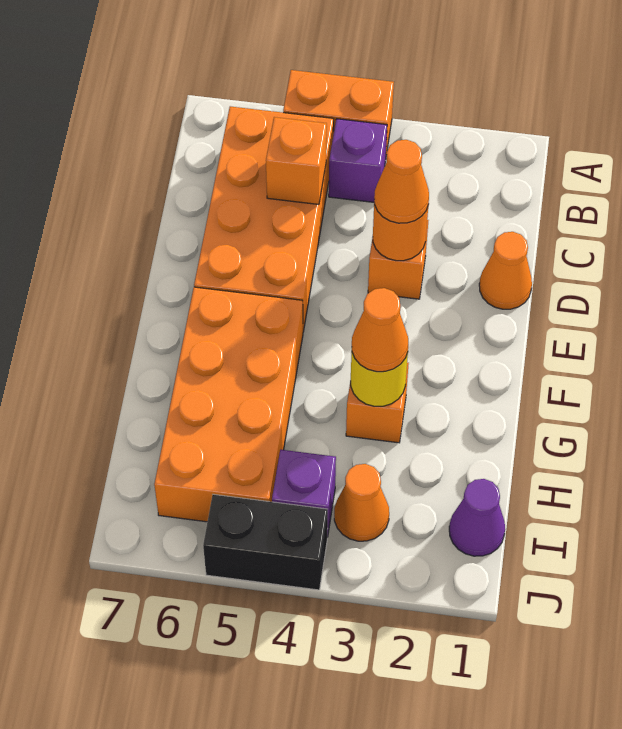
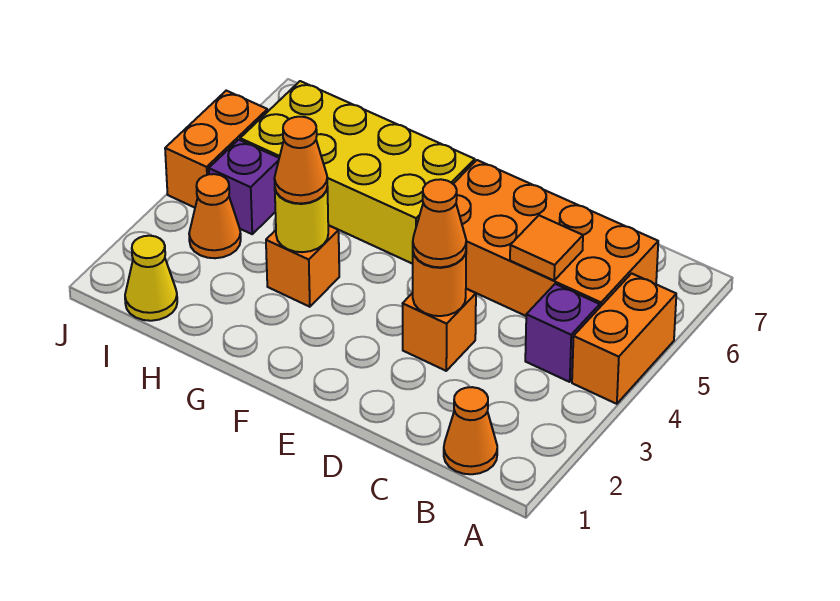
orange brick C5 level 2 -> orange tile C5 level 2
orange cone D1 level 1 -> orange cone B1 level 1
orange brick F5:I6 level 1 -> yellow brick F5:I6 level 1
purple cone I1 level 1 -> yellow cone I1 level 1
black brick J4:J5 level 1 -> orange brick J4:J5 level 1

